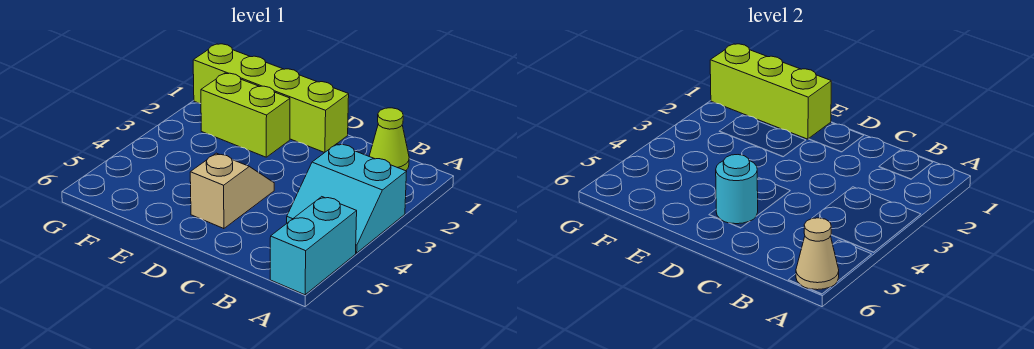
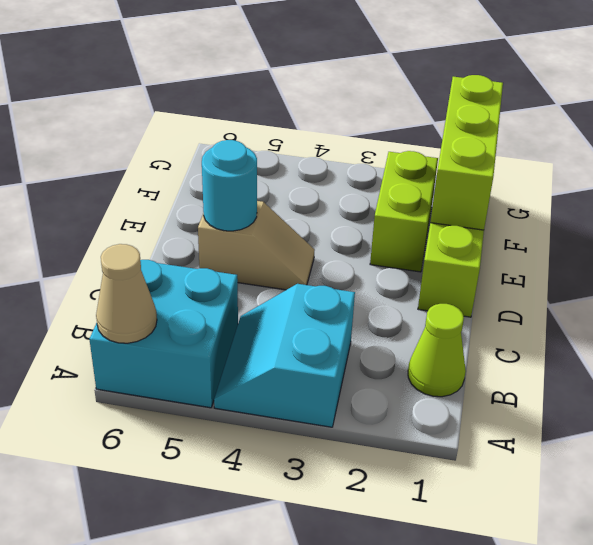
cyan brick A5:A6 level 1 -> cyan brick A5:B6 level 1

